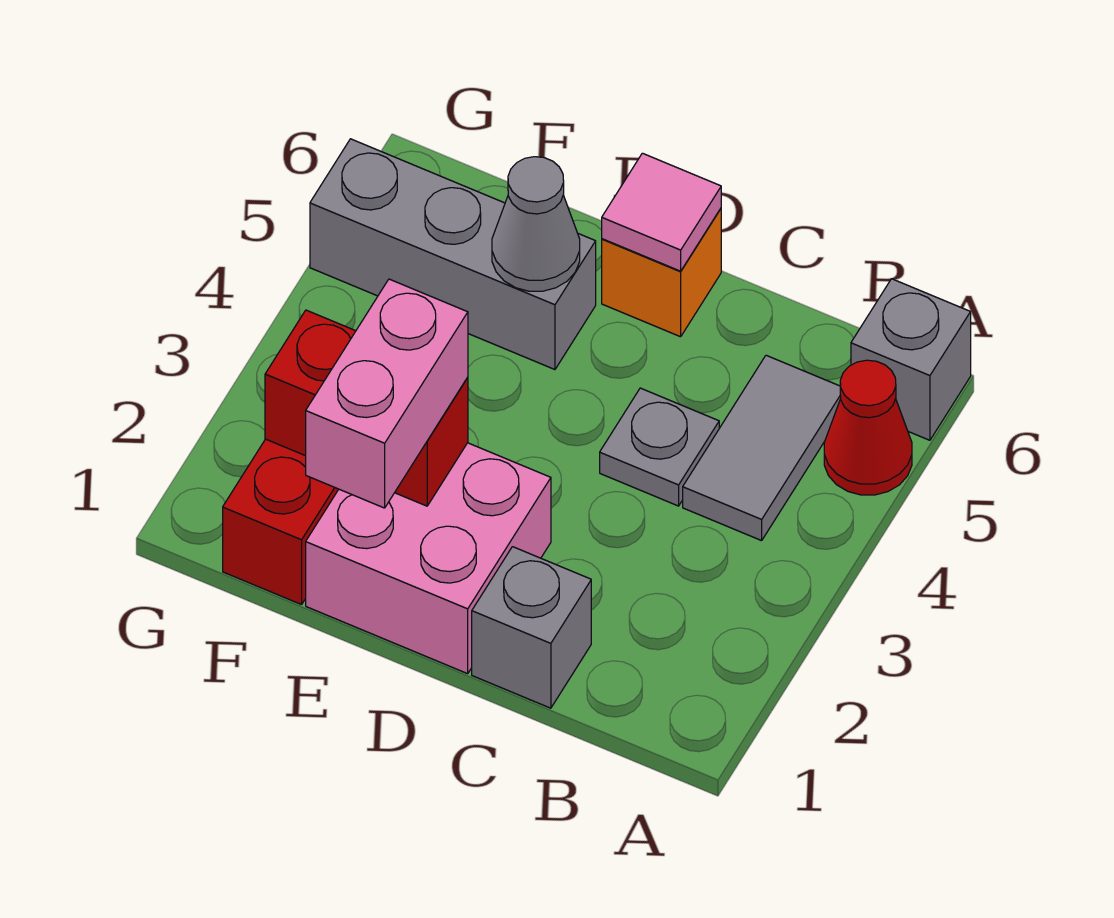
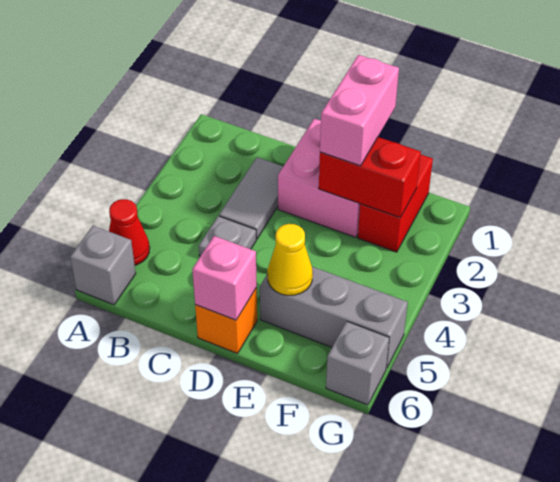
grey tile B4:B5 level 1 -> grey tile C2:C3 level 1
grey brick C1 level 1 -> grey brick G6 level 1
pink tile D6 level 2 -> pink brick D6 level 2
grey cone E5 level 2 -> yellow cone E5 level 2

